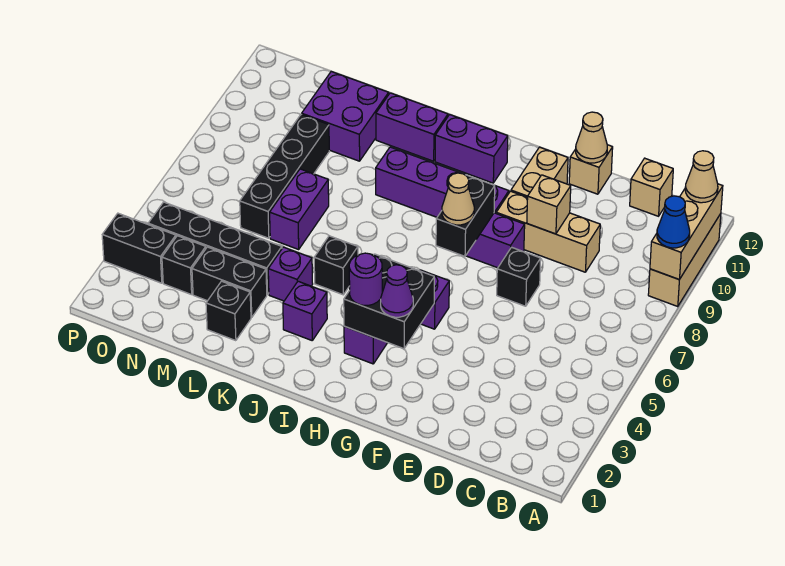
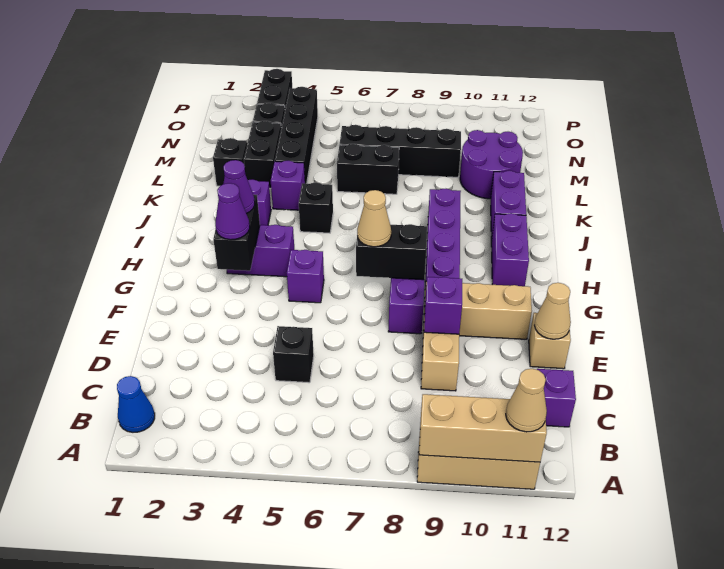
blue cone A9 level 3 -> blue cone B1 level 1
tan brick C12 level 1 -> purple brick C12 level 1
black brick E7 level 1 -> black brick D5 level 1
tan brick E9 level 2 -> purple brick E9 level 2
black brick G3:H4 level 2 -> black brick G3:H3 level 2
purple round brick H3 level 3 -> purple cone H3 level 3
purple brick L6:L7 level 1 -> black brick L6:L7 level 1
purple brick L10:M11 level 1 -> purple round brick L10:M11 level 1

